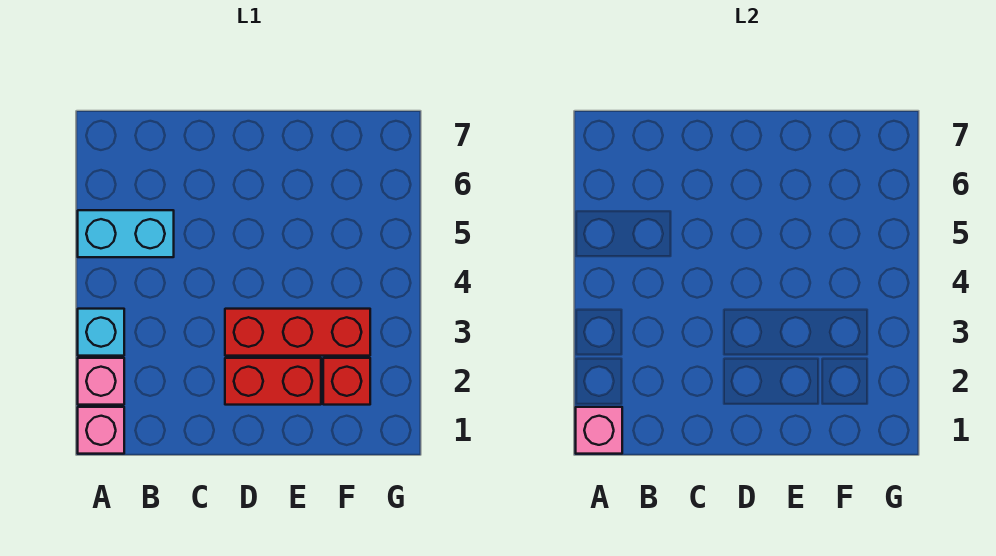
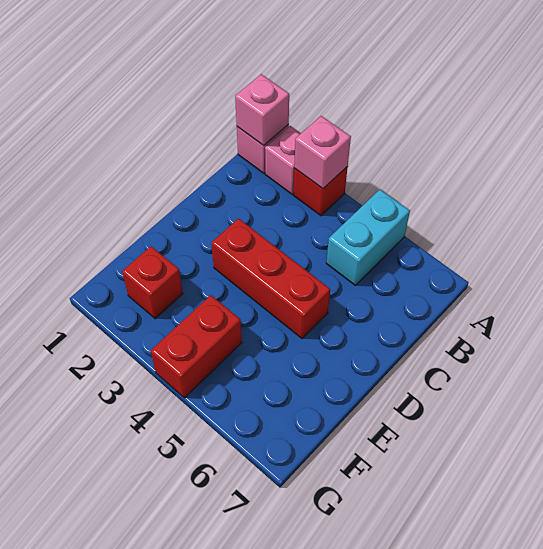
cyan brick A3 level 1 -> red brick A3 level 1
none -> pink brick A3 level 2
red brick D2:E2 level 1 -> red brick F4:G4 level 1
red brick D3:F3 level 1 -> red brick D3:D5 level 1

